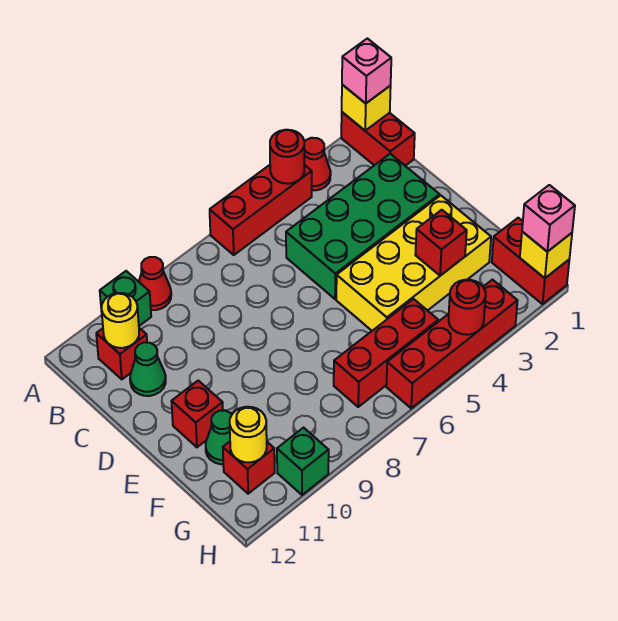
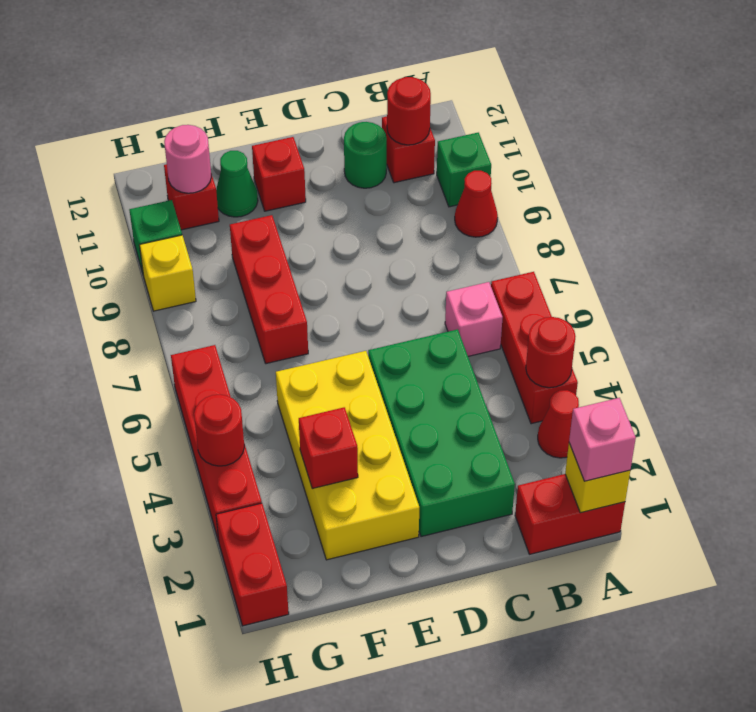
yellow round brick B11 level 2 -> red round brick B11 level 2
green cone C11 level 1 -> green round brick C11 level 1
red brick G1:H1 level 1 -> red brick H1:H2 level 1
red brick G5:G7 level 1 -> red brick F7:F9 level 1
yellow round brick G11 level 2 -> pink round brick G11 level 2
yellow brick H1 level 2 -> yellow brick H9 level 1
pink brick H1 level 3 -> pink brick B6 level 1

